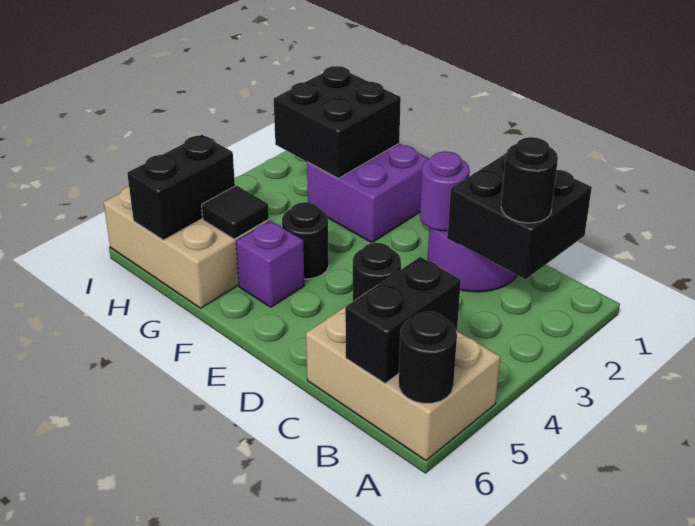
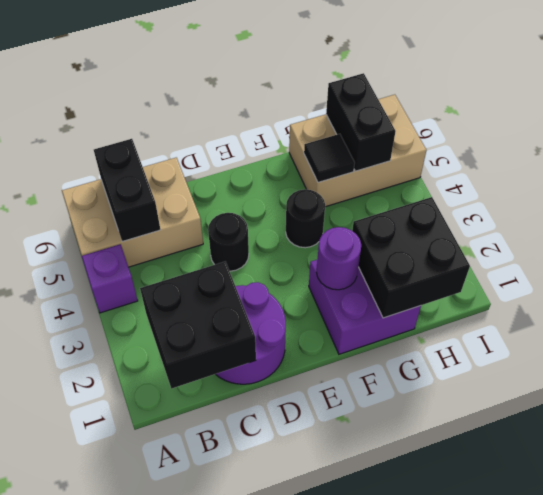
black round brick A6 level 2 -> none
black round brick B2 level 3 -> none
purple round brick D2 level 2 -> purple round brick F2 level 2
purple brick F5 level 1 -> purple brick A4 level 1

